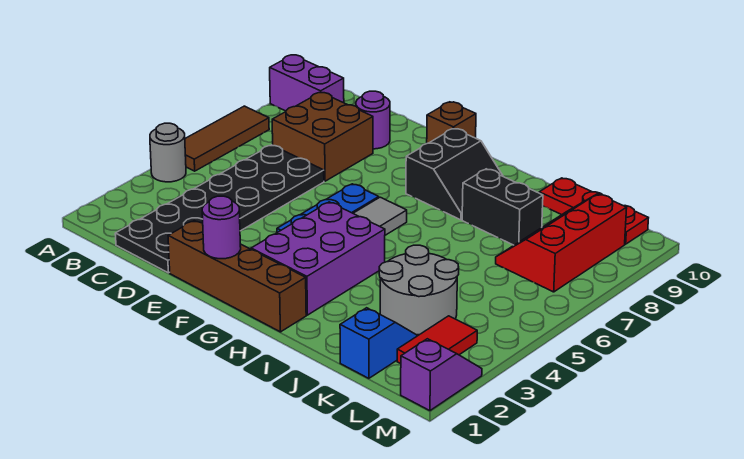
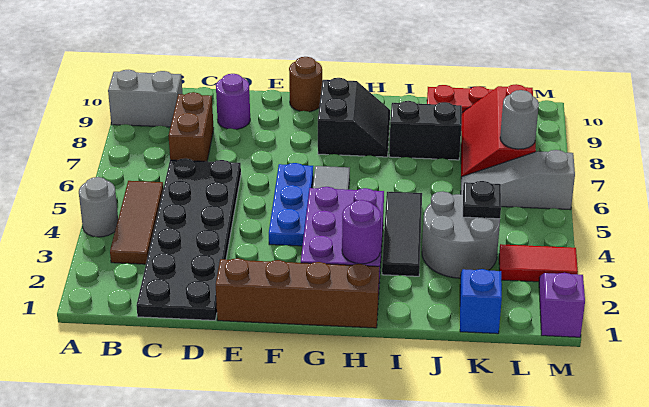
brown tile A5:A7 level 1 -> brown tile B3:B5 level 1
purple brick A9:B9 level 1 -> grey brick A9:B9 level 1
brown brick C7:D8 level 1 -> brown brick C7:C8 level 1
purple round brick F1 level 2 -> purple round brick H2 level 2
brown brick F10 level 1 -> brown round brick F10 level 1
none -> black tile I3:I5 level 1
none -> black plate K4 level 2
none -> grey slope K6:M6 level 1 top M
red tile L2:L3 level 1 -> red tile L3:M3 level 1
none -> grey round brick L7 level 2

